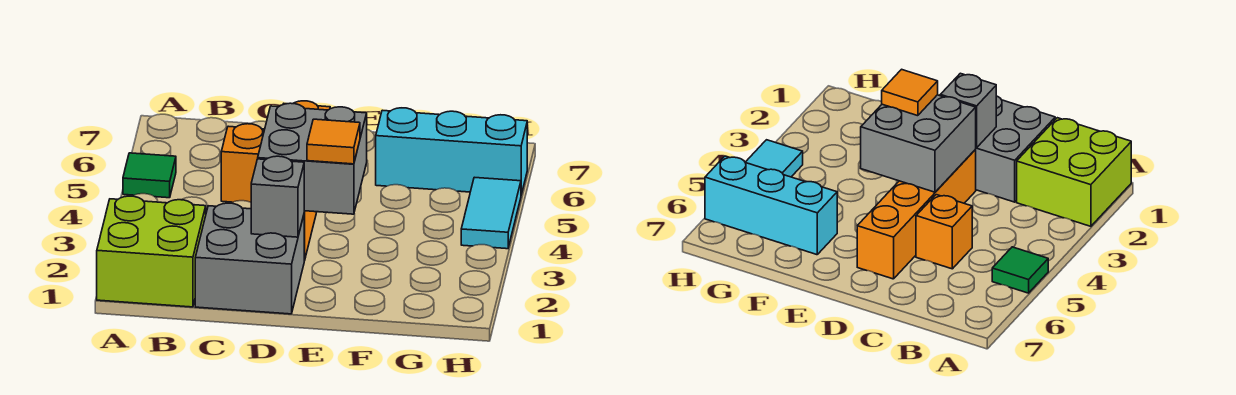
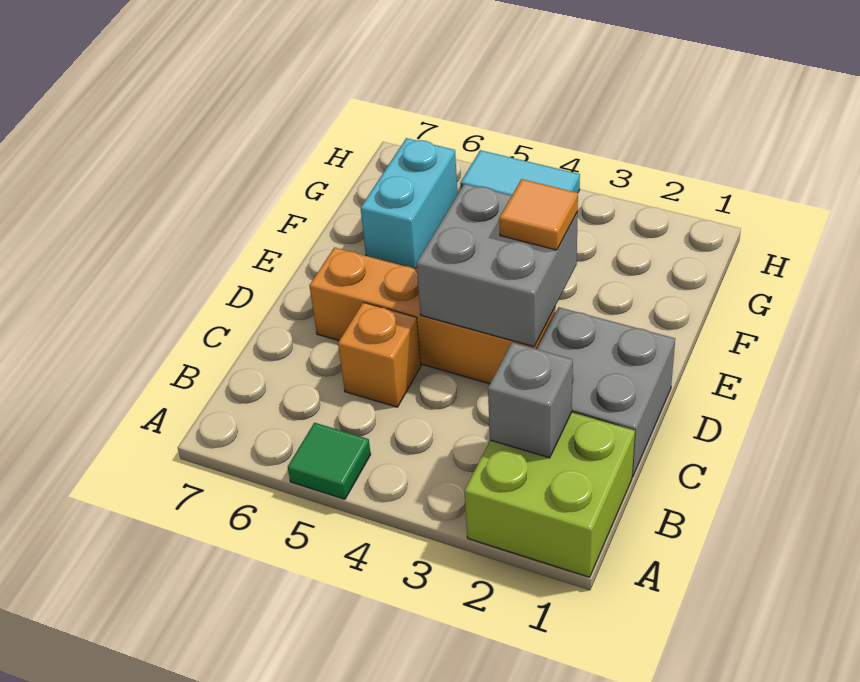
grey brick D2 level 2 -> grey brick B2 level 2
cyan brick F6:H6 level 1 -> cyan brick F6:G6 level 1

